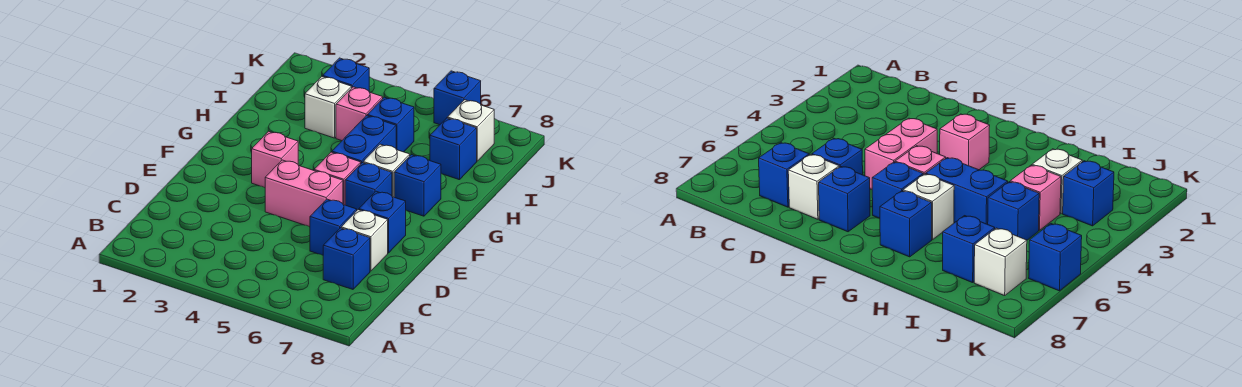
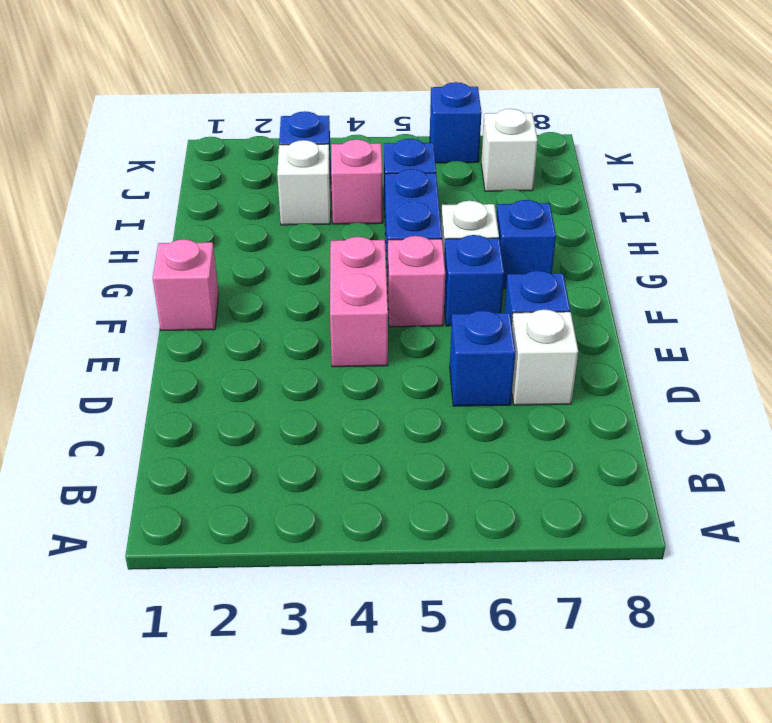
blue brick C7 level 1 -> none
pink brick E4:E5 level 1 -> pink brick E4:F4 level 1
pink brick F3 level 1 -> pink brick F1 level 1
blue brick I7 level 1 -> none

